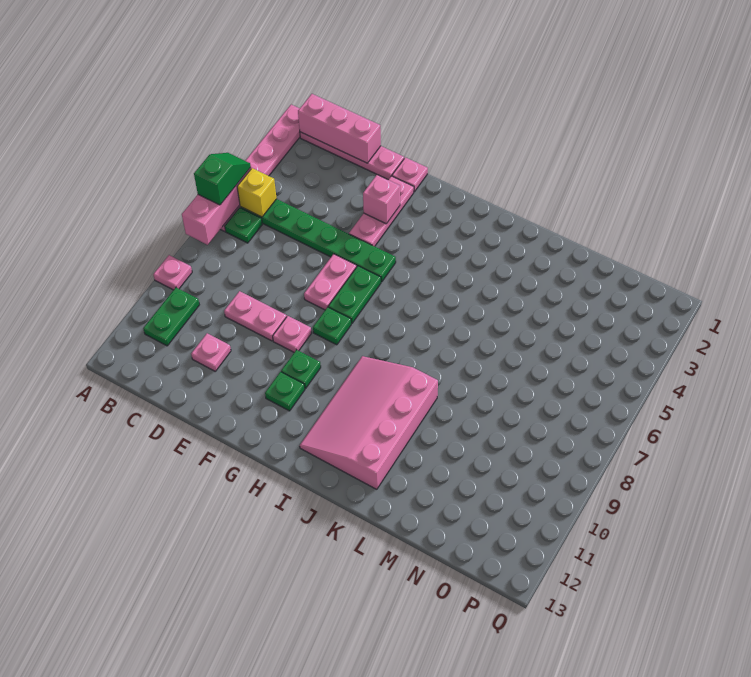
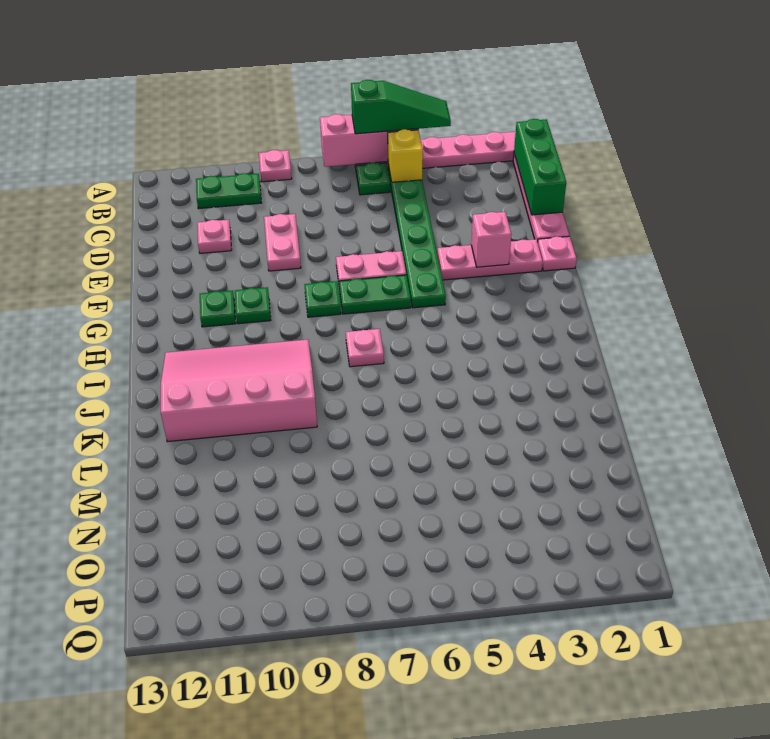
green slope A5:A6 level 3 top 6 -> green slope A4:A6 level 3 top 6
pink brick B1:D1 level 2 -> green brick B1:D1 level 2
pink plate F9 level 1 -> pink plate I7 level 1

